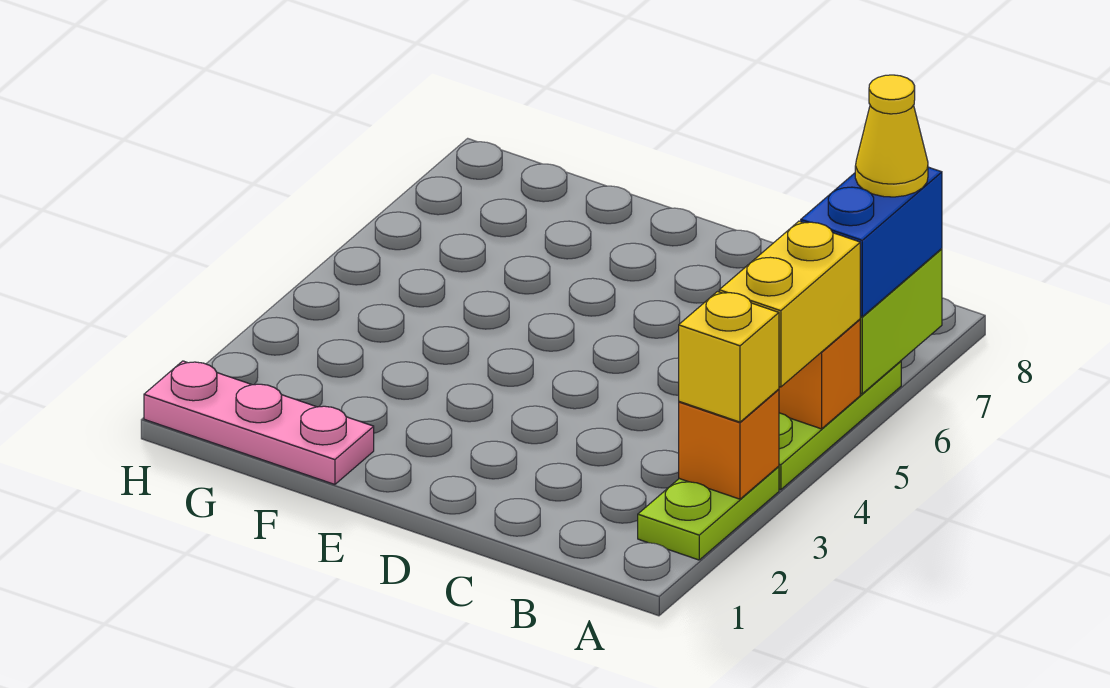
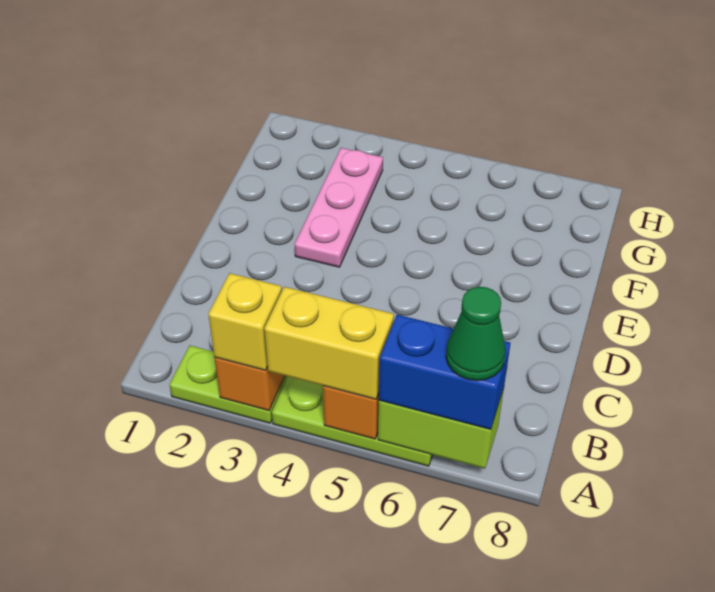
yellow cone A7 level 4 -> green cone A7 level 4
pink plate F1:H1 level 1 -> pink plate E3:G3 level 1

